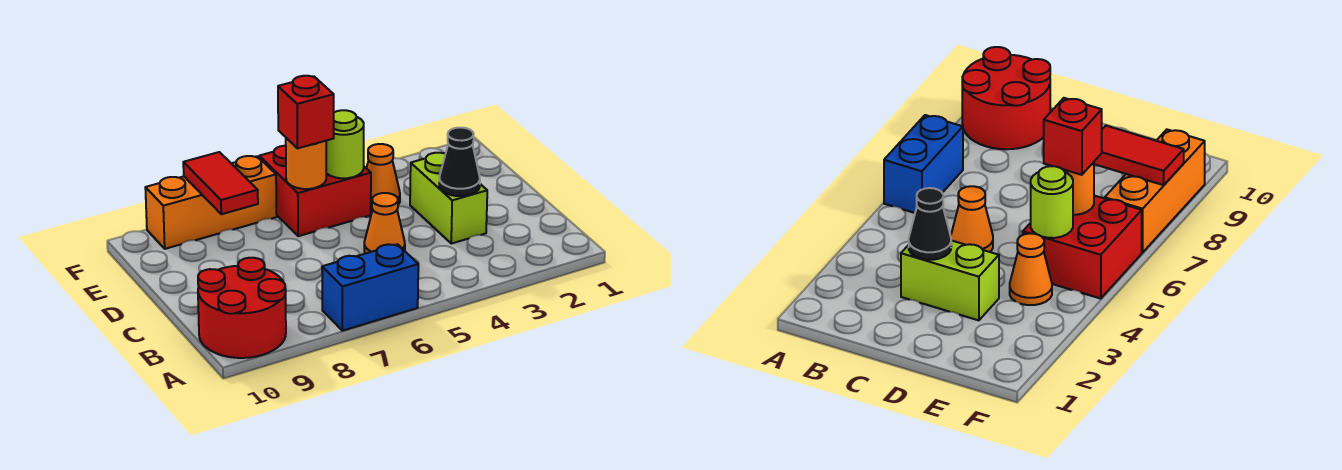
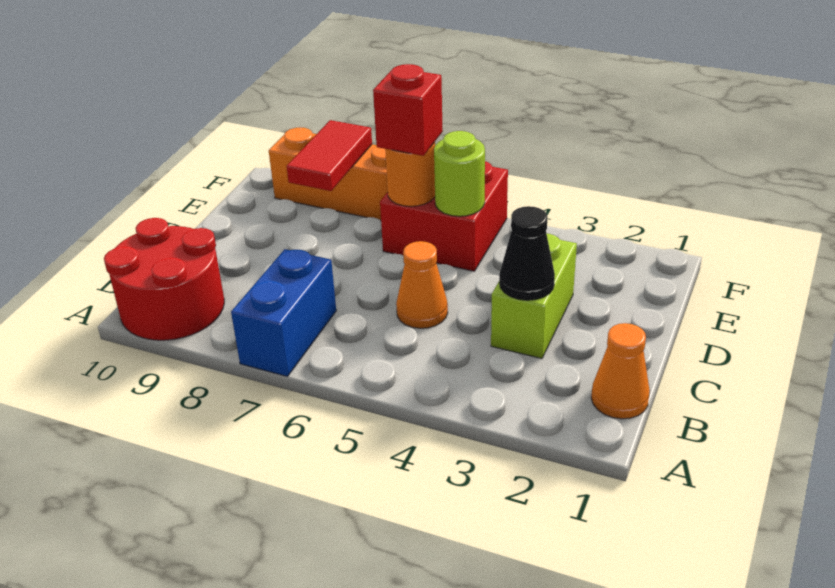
blue brick A6:A7 level 1 -> blue brick A7:B7 level 1
orange cone E4 level 1 -> orange cone B1 level 1

